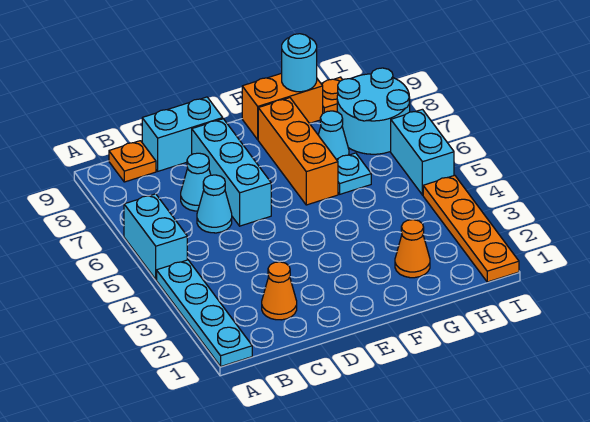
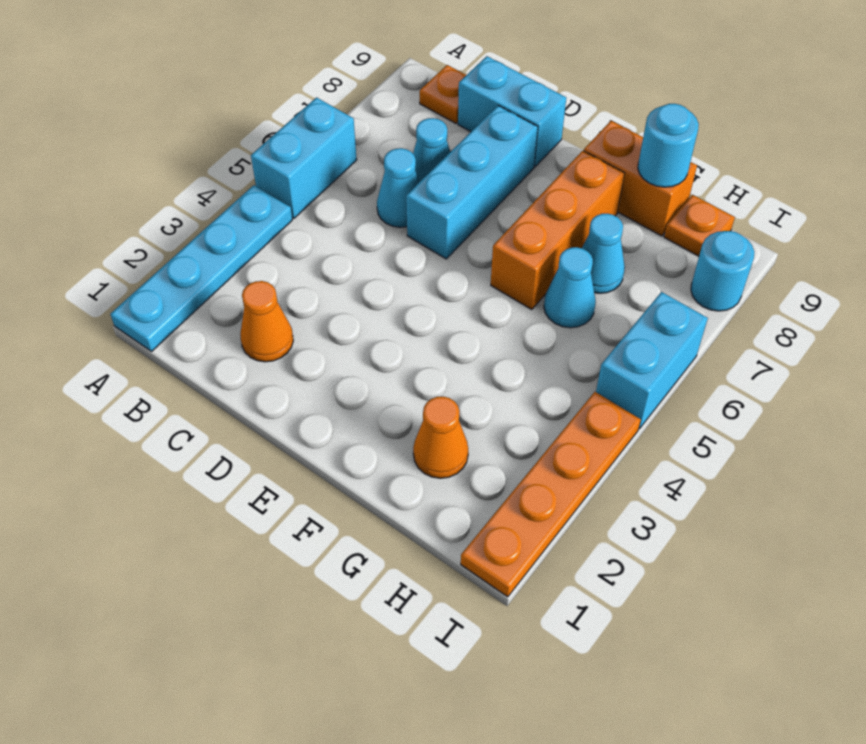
cyan plate G6 level 1 -> cyan cone G6 level 1
cyan round brick H7:I8 level 1 -> cyan round brick I8 level 1

